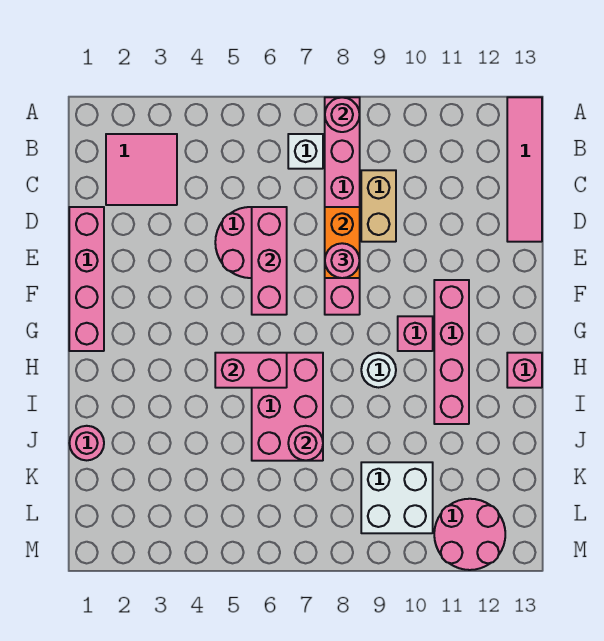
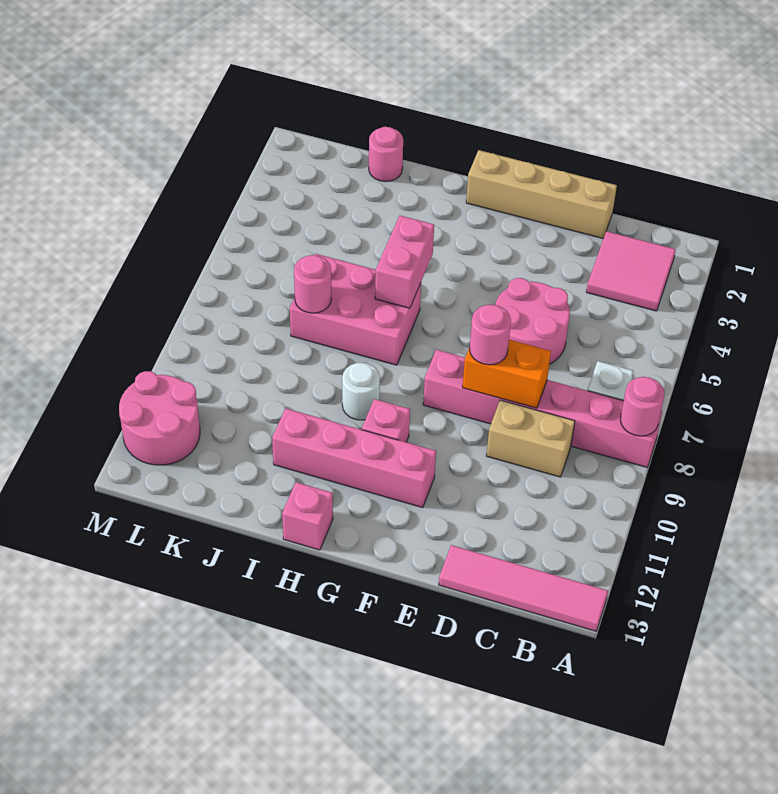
pink brick D1:G1 level 1 -> tan brick D1:G1 level 1
pink brick D6:F6 level 2 -> none
white brick K9:L10 level 1 -> none

